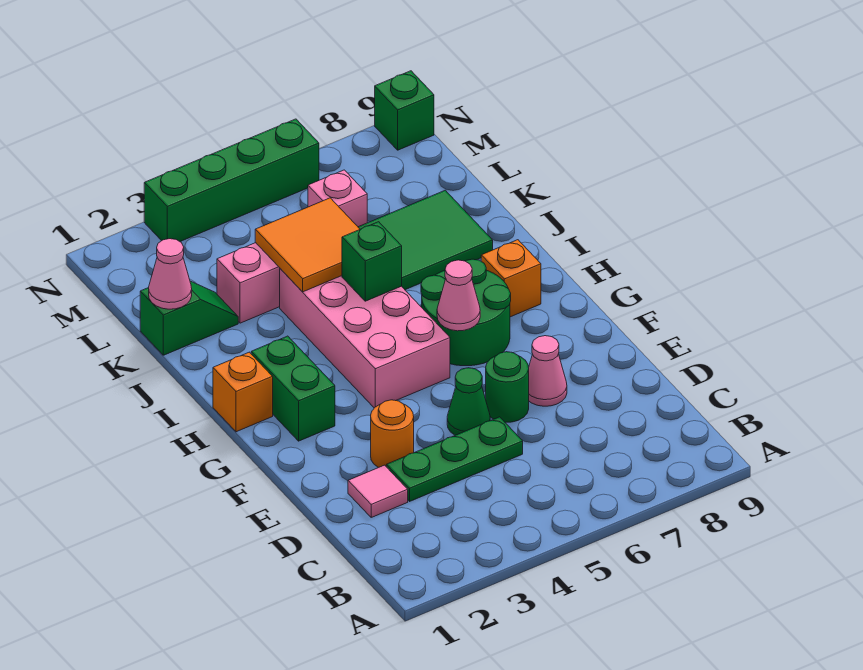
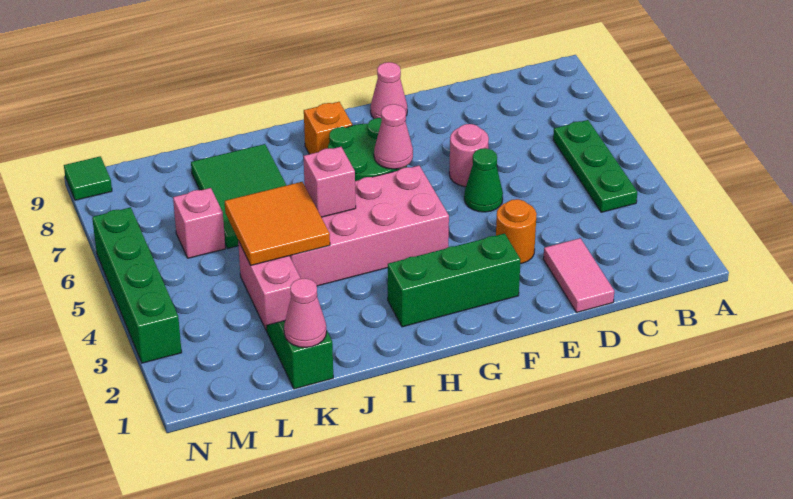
pink tile D2 level 1 -> pink tile D1:D2 level 1
green plate D3:D5 level 1 -> green plate B4:B6 level 1
green round brick E6 level 1 -> pink round brick E6 level 1
pink cone E7 level 1 -> pink cone F9 level 1
green brick G2:H2 level 1 -> green brick F2:H2 level 1
orange brick H1 level 1 -> none
green brick I5 level 2 -> pink brick I5 level 2
green brick N9 level 1 -> green tile N9 level 1

